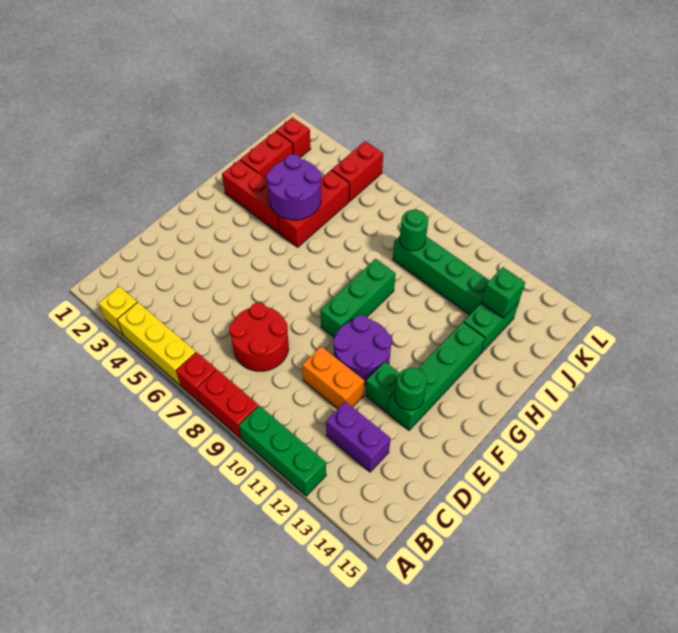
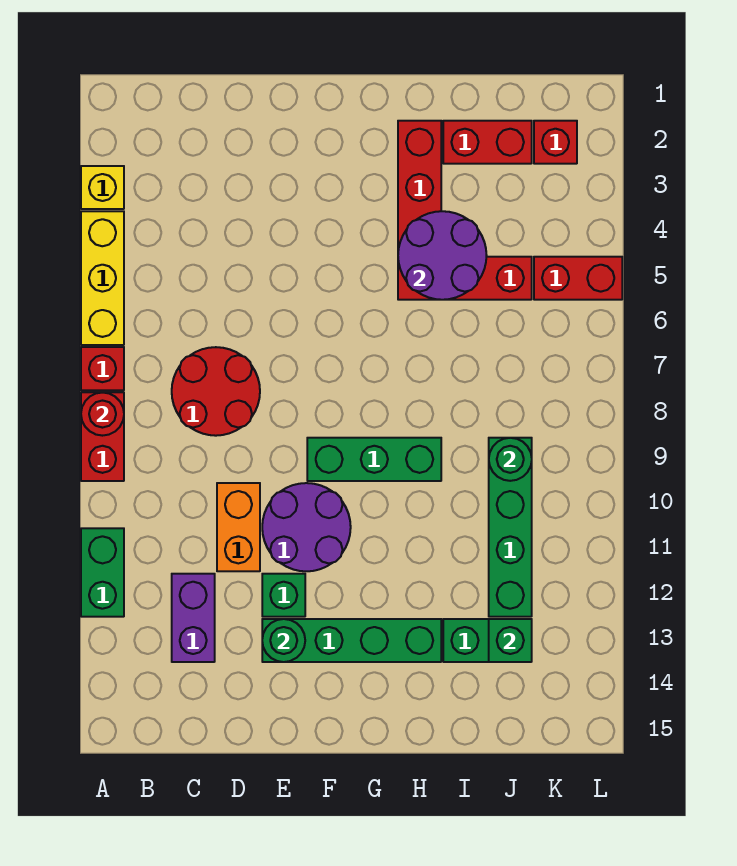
none -> red round brick A8 level 2
green brick A10:A12 level 1 -> green brick A11:A12 level 1

